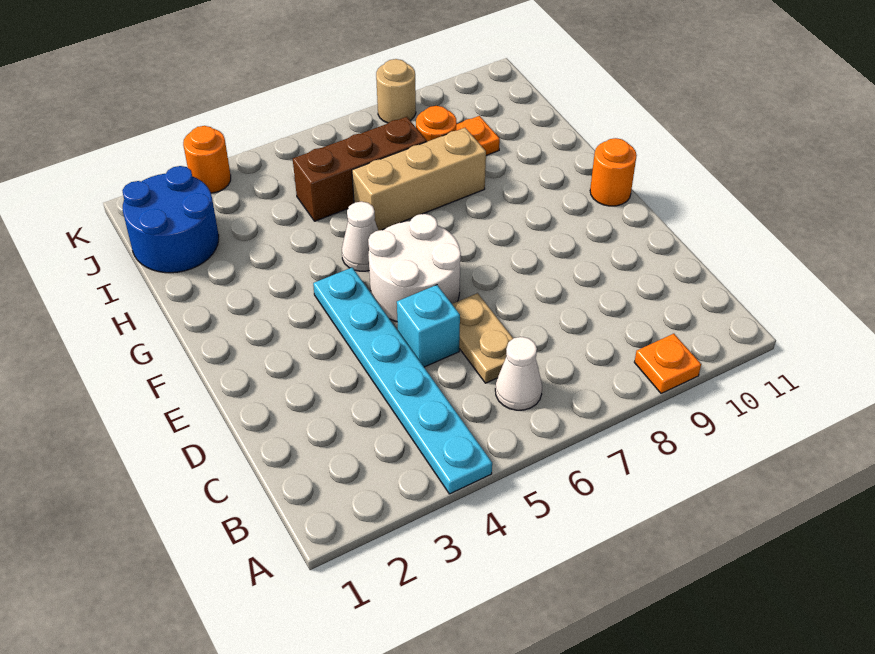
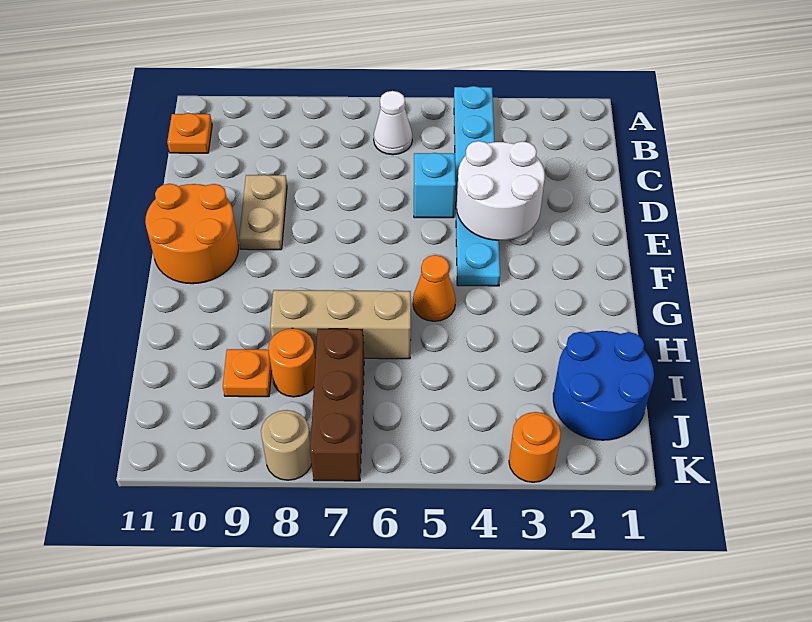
orange plate A9 level 1 -> orange plate B11 level 1
tan plate C6:D6 level 1 -> tan plate D9:E9 level 1
white round brick E5:F6 level 1 -> white round brick D3:E4 level 2
orange round brick F11 level 1 -> orange round brick E10:F11 level 1
white cone G5 level 1 -> orange cone G5 level 1
brown brick I5:I7 level 1 -> brown brick I7:K7 level 1

